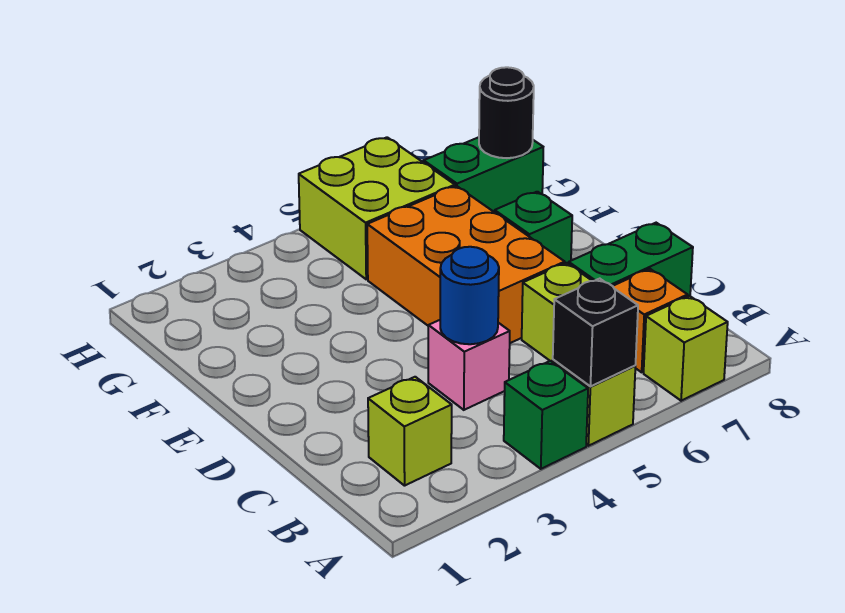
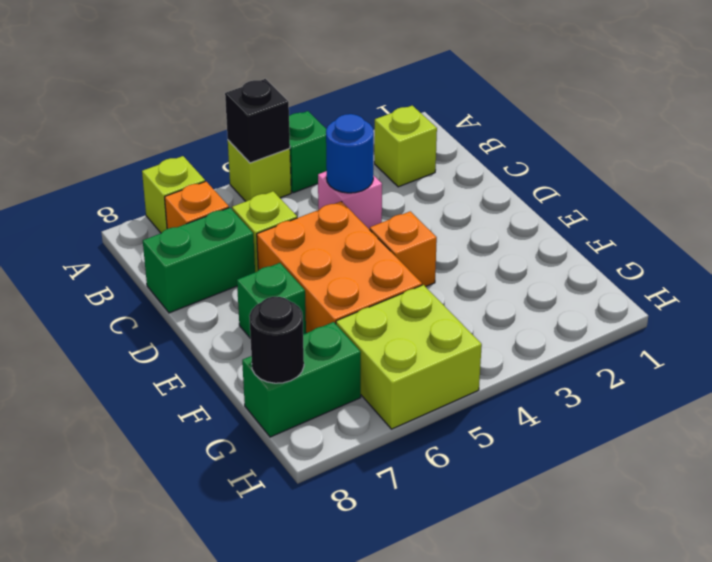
none -> orange brick E4 level 1

